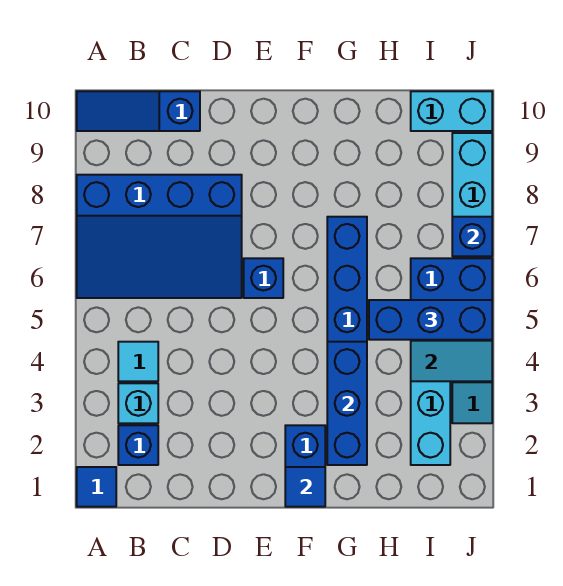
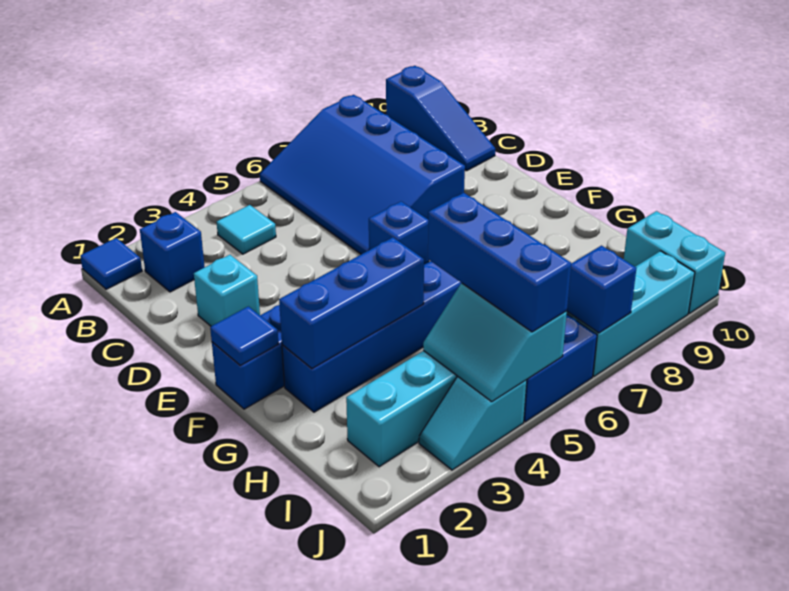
blue slope A10:C10 level 1 top C -> blue slope A10:C10 level 1 top A
cyan brick B3 level 1 -> cyan brick D2 level 1

